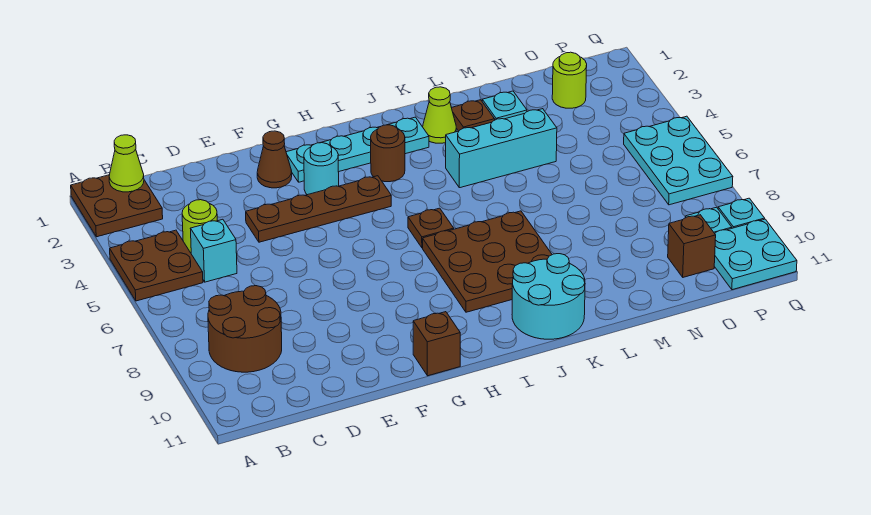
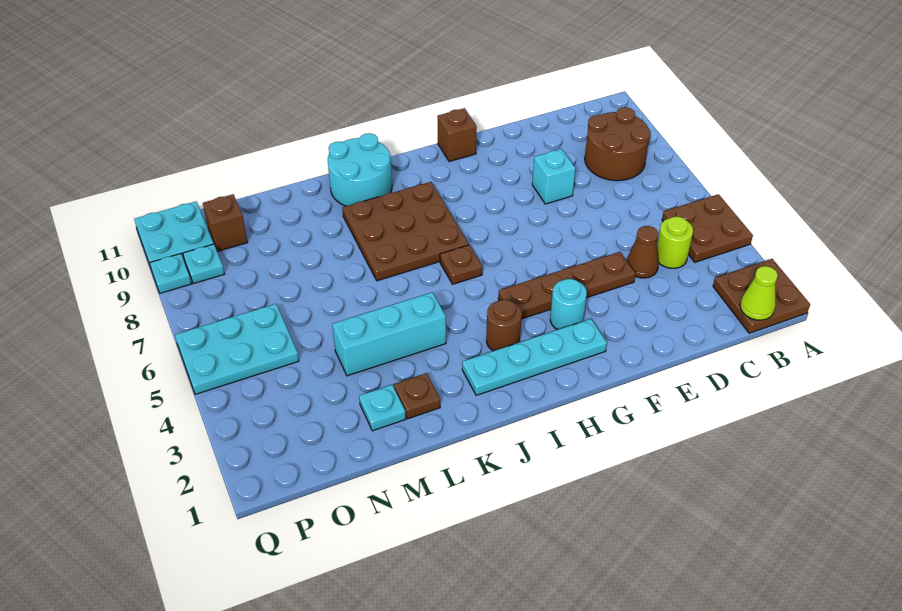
cyan brick C5 level 1 -> cyan brick E8 level 1
brown cone F2 level 1 -> brown cone D4 level 1
lime cone K2 level 1 -> none
lime round brick O2 level 1 -> none
cyan plate P5:Q7 level 1 -> cyan plate O5:Q6 level 1

